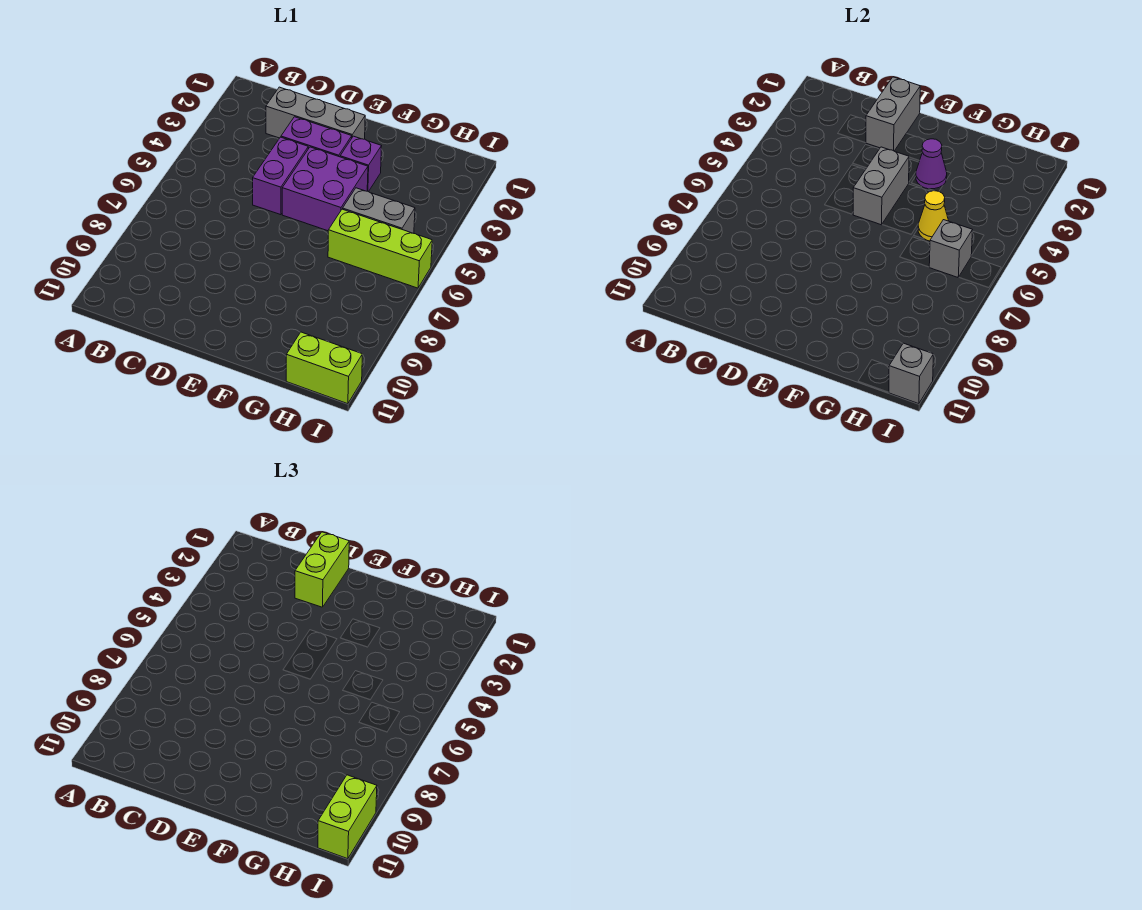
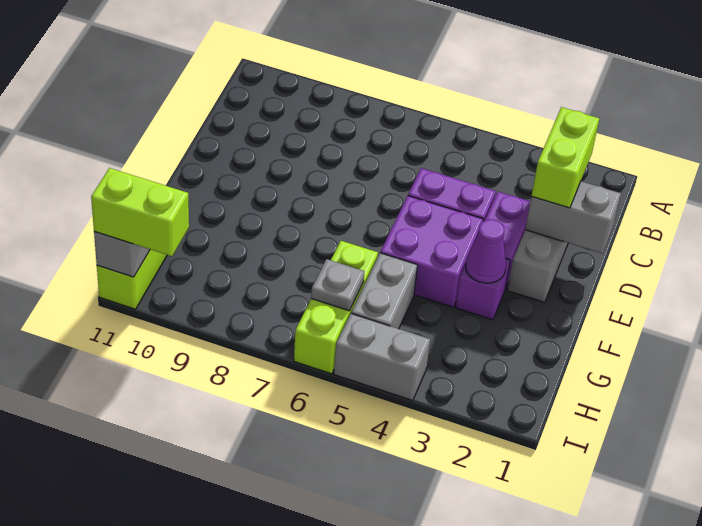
lime brick D1:D2 level 3 -> lime brick C2:D2 level 3
grey brick E4:E5 level 2 -> grey brick I4:I5 level 1
yellow cone G5 level 2 -> none
grey brick H6 level 2 -> grey plate H6 level 2

